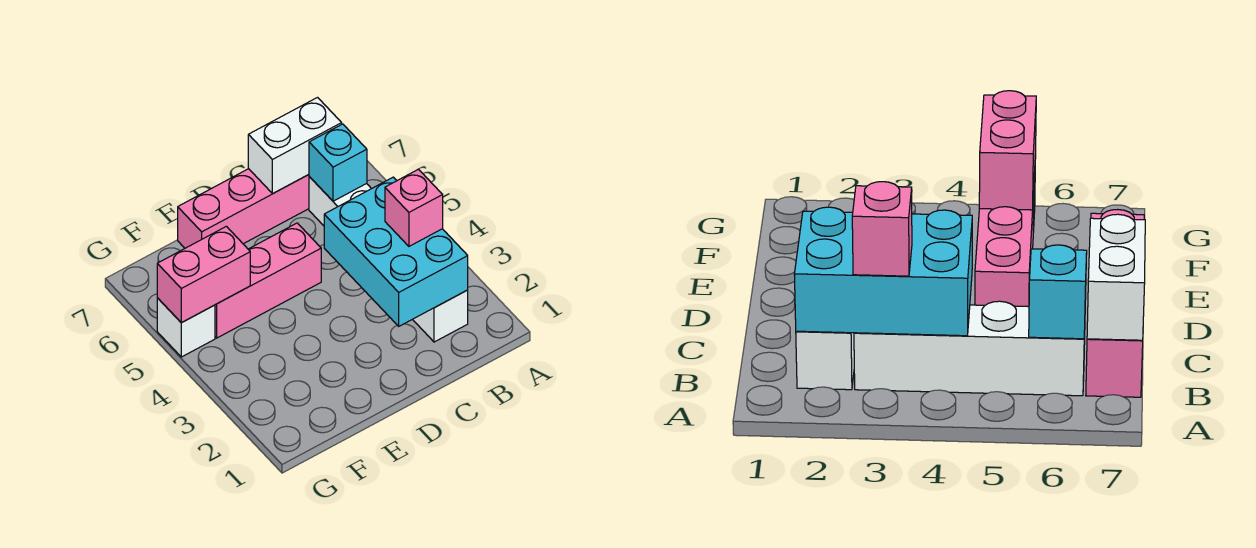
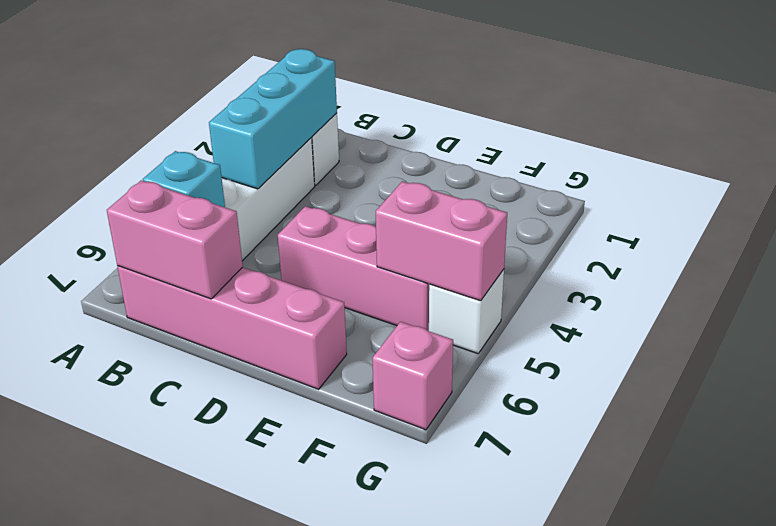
cyan brick B2:C4 level 2 -> cyan brick B2:B4 level 2
pink brick B3 level 3 -> pink brick G7 level 1
white brick B7:C7 level 2 -> pink brick B7:C7 level 2

